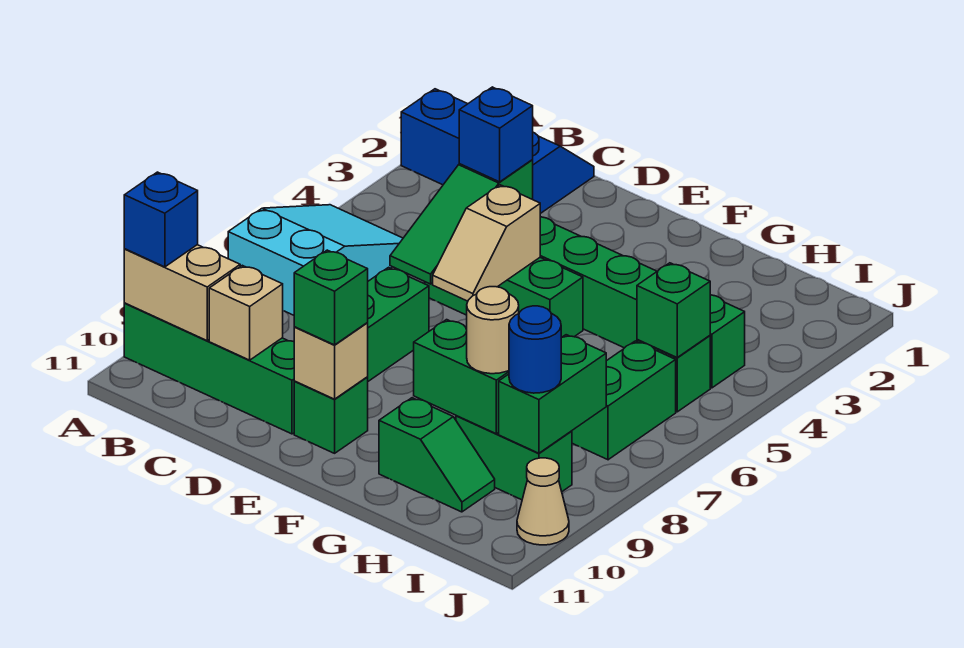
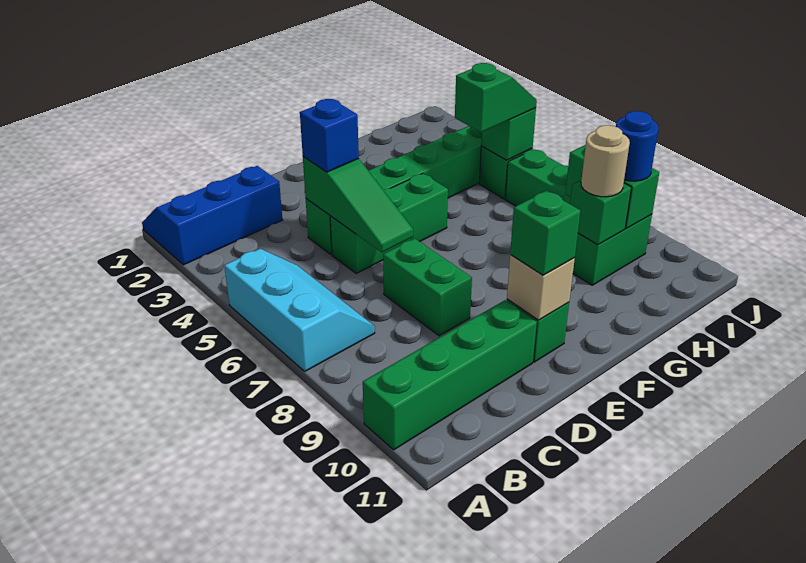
cyan slope A5:B7 level 1 top 7 -> cyan slope A5:B7 level 1 top A
tan brick A10:B10 level 2 -> none
blue brick A10 level 3 -> none
tan brick C10 level 2 -> none
tan slope E5:E6 level 2 top 5 -> none
green brick G9:H9 level 2 -> green brick H9 level 2
green slope G10:H10 level 1 top G -> green slope H5:I5 level 3 top H
tan cone J10 level 1 -> none

